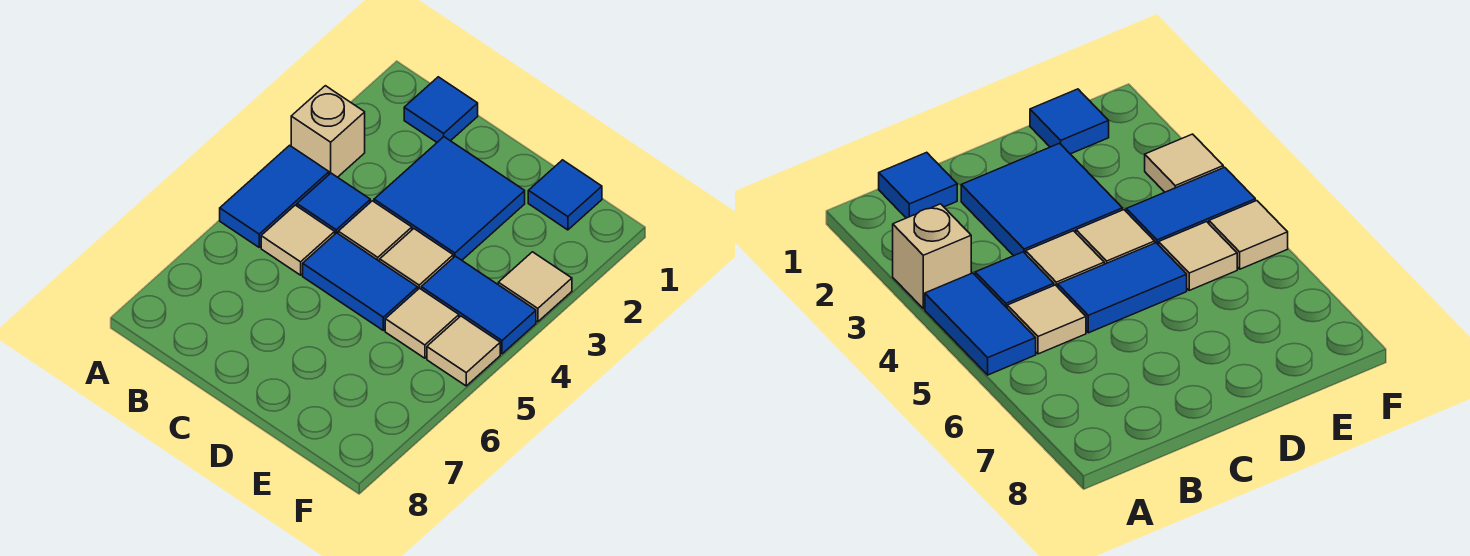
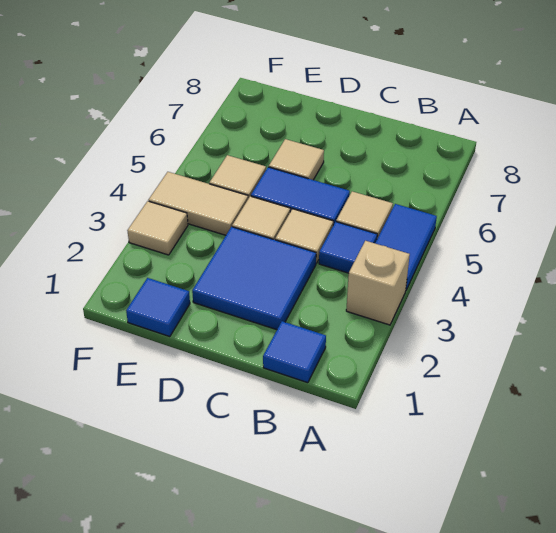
blue tile E4:F4 level 1 -> tan tile E4:F4 level 1
tan tile F5 level 1 -> tan tile D6 level 1

